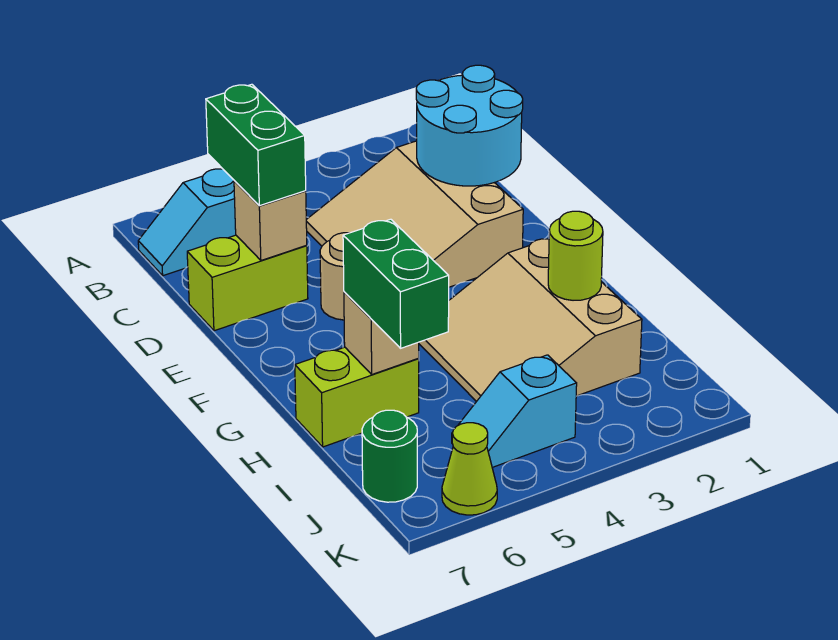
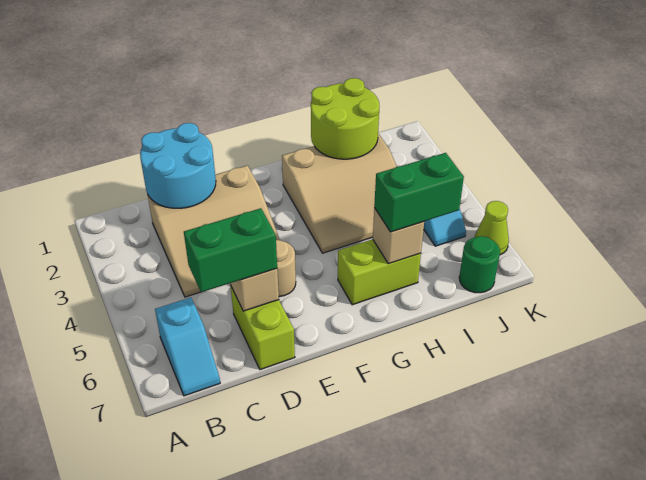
lime round brick H2 level 2 -> lime round brick H1:I2 level 2
lime brick H6:H7 level 1 -> lime brick G6:H6 level 1

